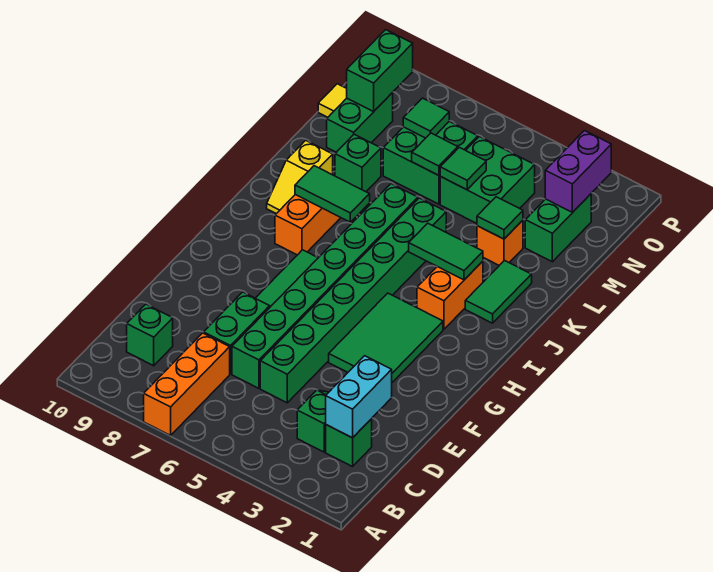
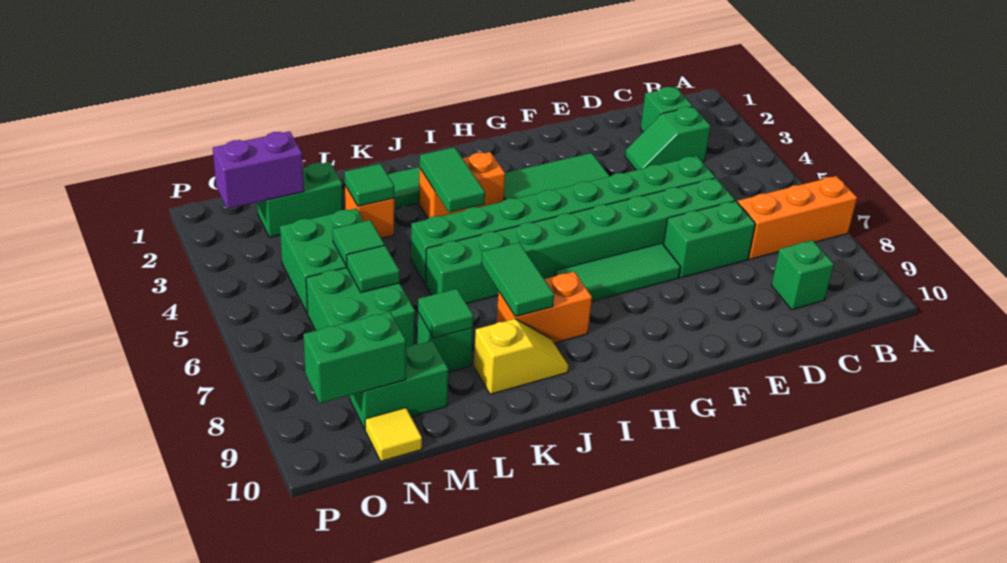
cyan brick C2:D2 level 2 -> none
green tile N7 level 2 -> green tile L8 level 2

